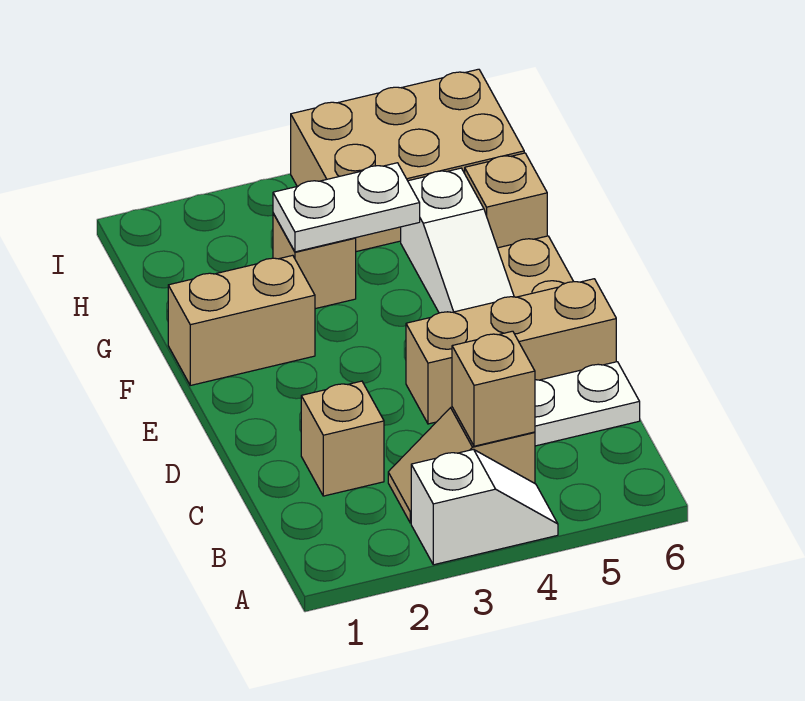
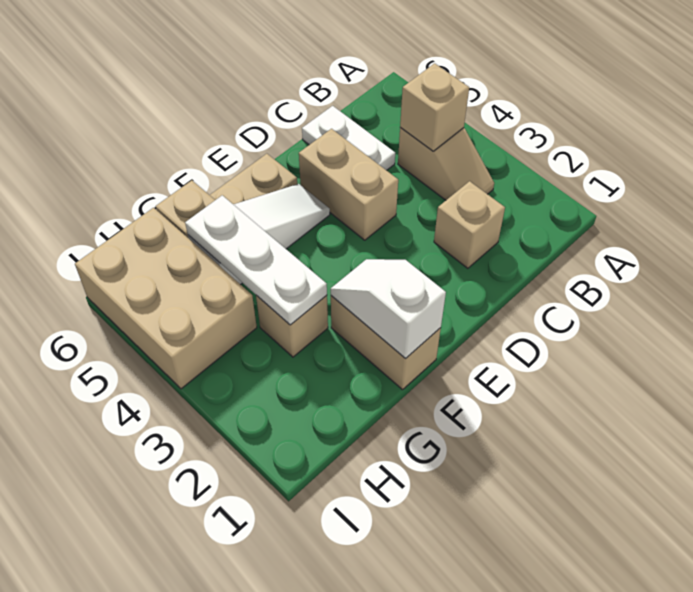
white slope A3:A4 level 1 top 3 -> white slope F1:F2 level 2 top 1
tan brick D4:D6 level 1 -> tan brick D4:D5 level 1
white plate G3:G4 level 2 -> white plate G3:G5 level 2

